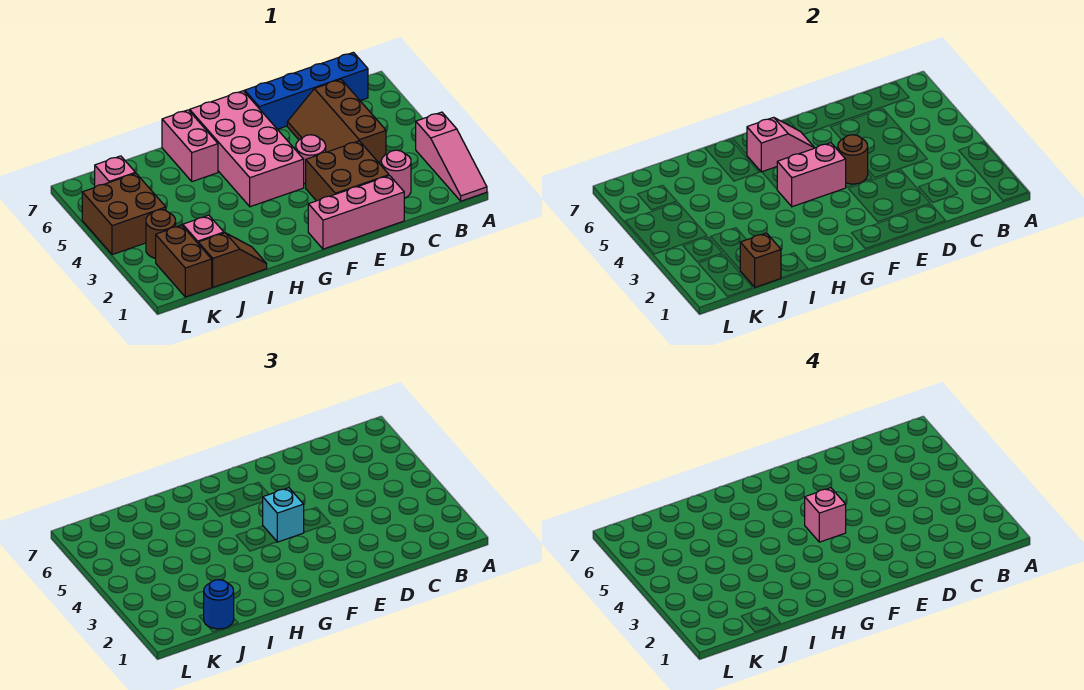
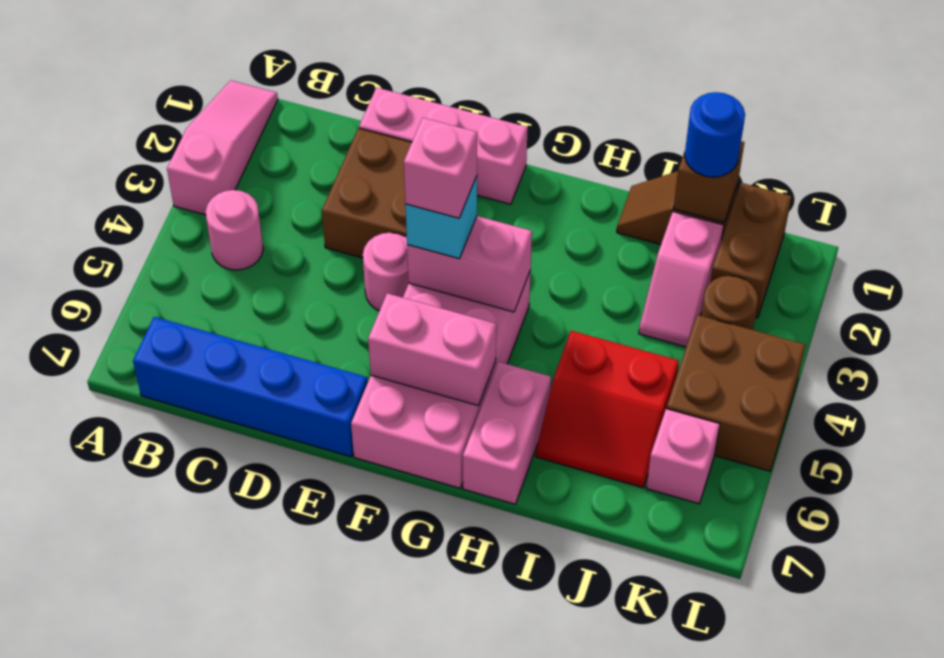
pink round brick C2 level 1 -> pink round brick B4 level 1
brown slope C4:D6 level 1 top C -> none
brown round brick E4 level 2 -> none
pink slope F6:G6 level 2 top G -> pink brick F6:G6 level 2
none -> red slope I5:J6 level 1 top 5

